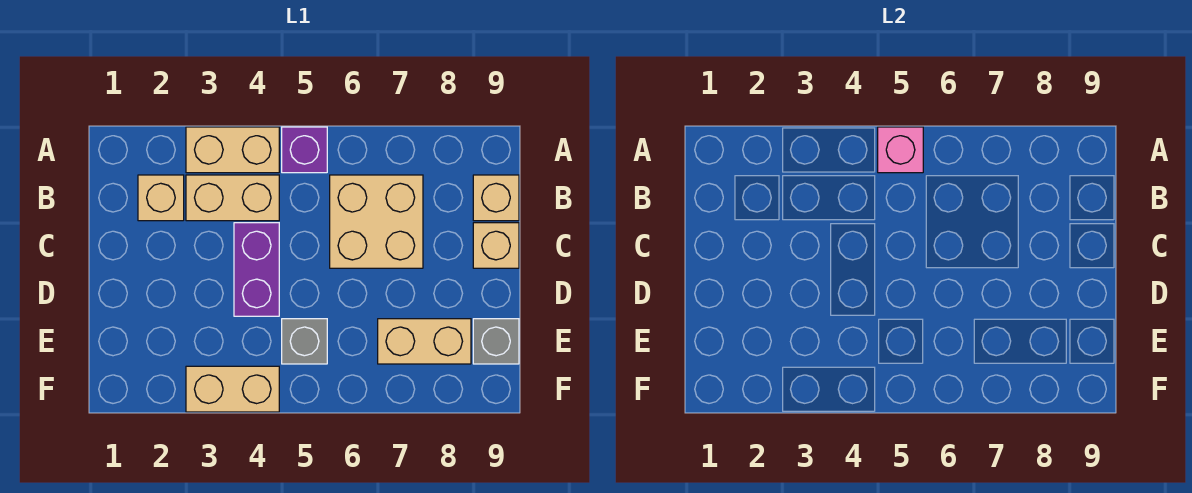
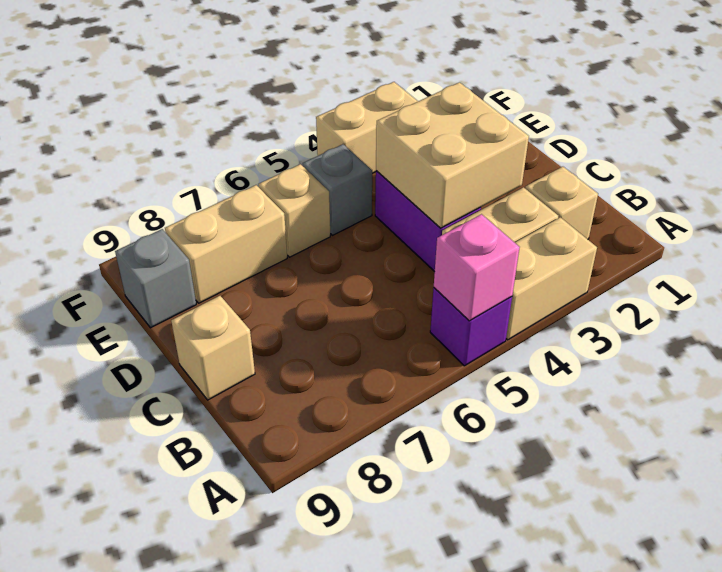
tan brick B6:C7 level 1 -> tan brick C3:D4 level 2
tan brick B9 level 1 -> tan brick E6 level 1

